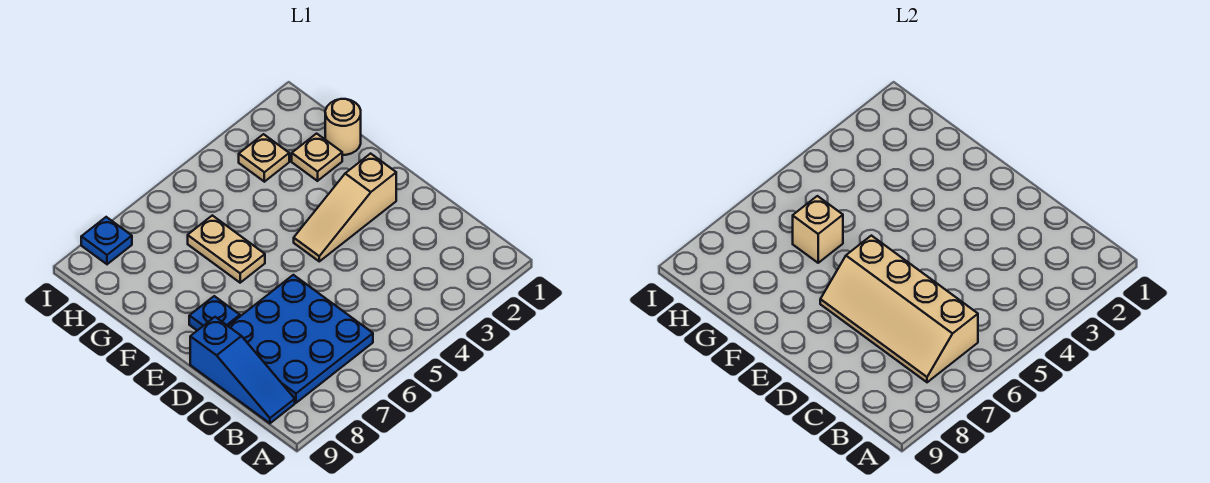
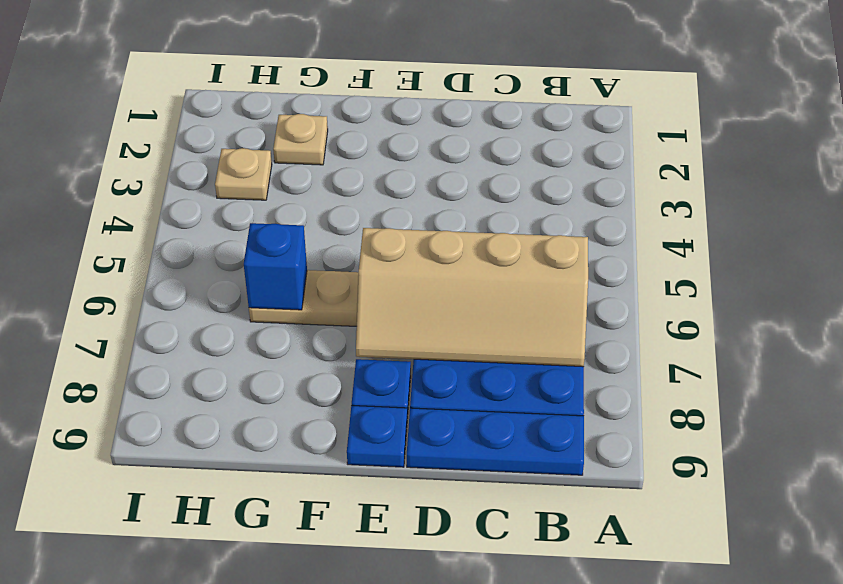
blue slope B9:D9 level 1 top D -> blue plate B9:D9 level 1
tan slope E2:E4 level 1 top 2 -> none
tan round brick G1 level 1 -> none
tan brick G6 level 2 -> blue brick G6 level 2
blue plate I8 level 1 -> blue plate E9 level 1

